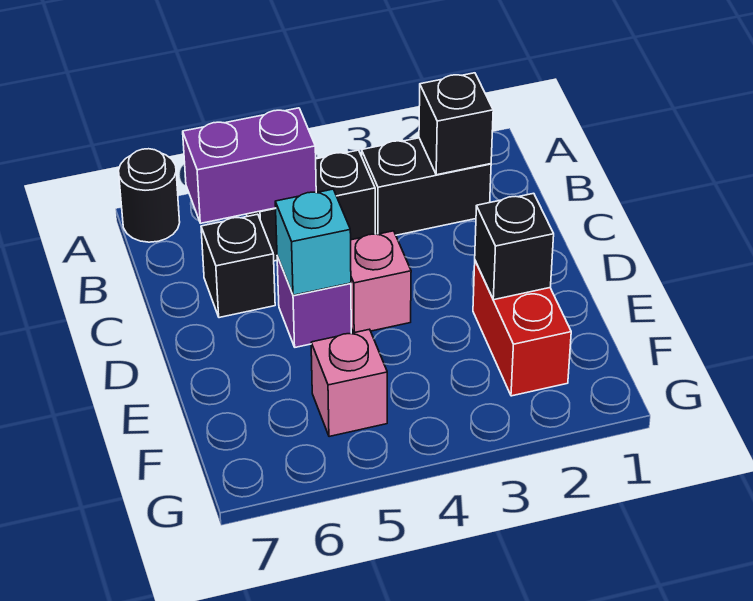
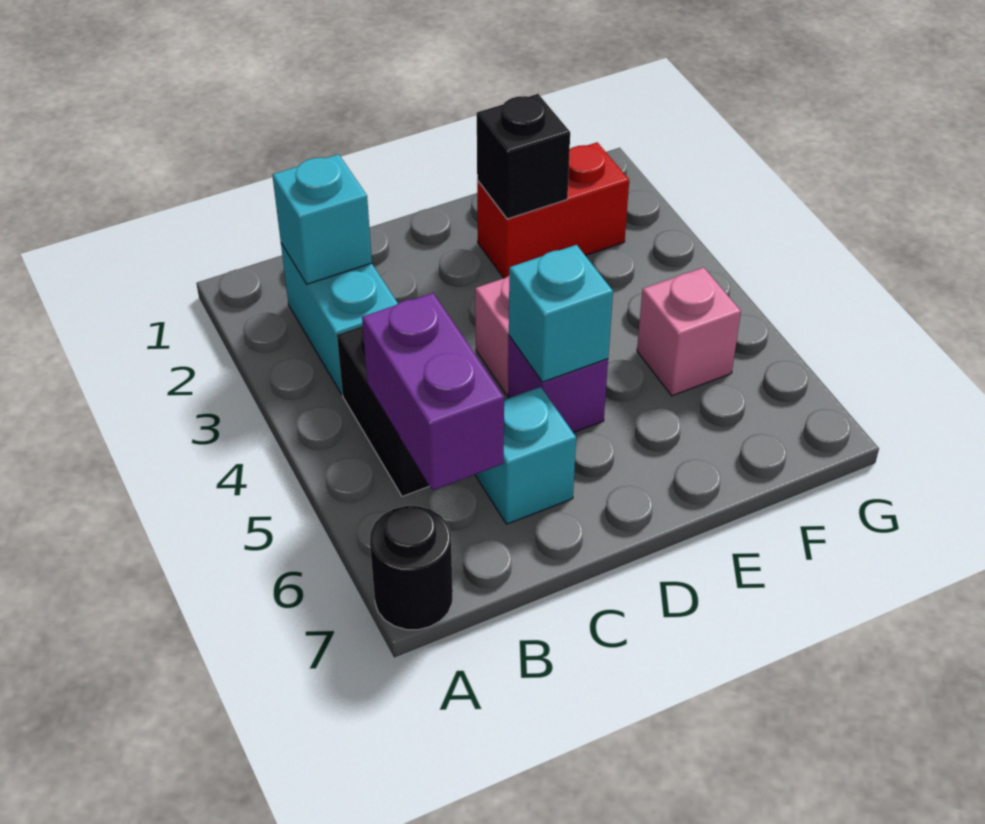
black brick B2:B3 level 1 -> cyan brick B2:B3 level 1
black brick B2 level 2 -> cyan brick B2 level 2
black brick C6 level 1 -> cyan brick C6 level 1

